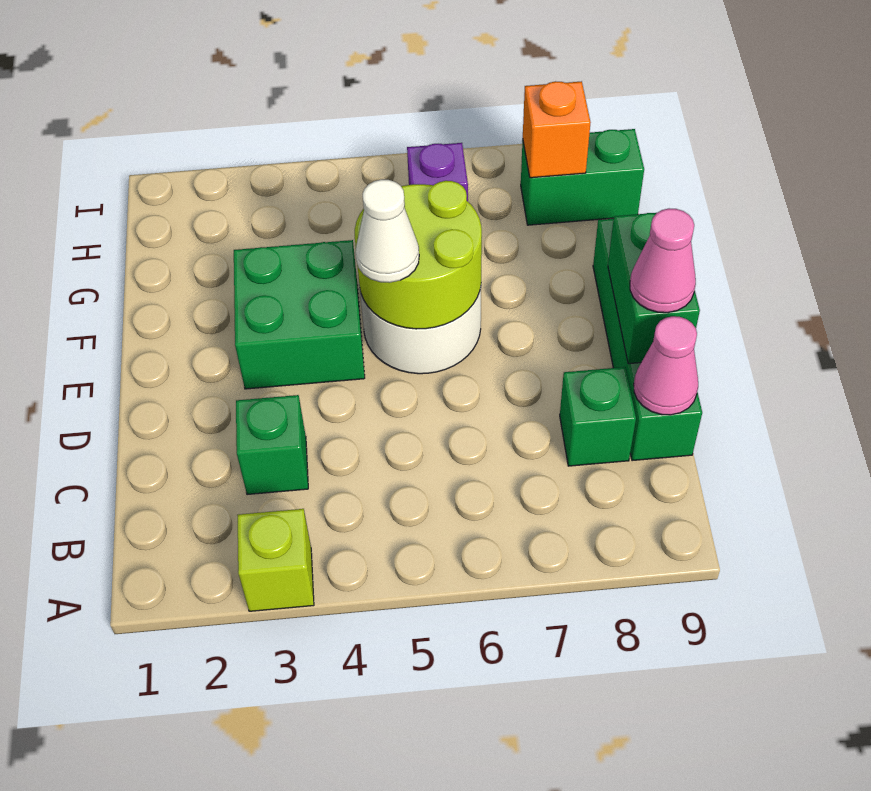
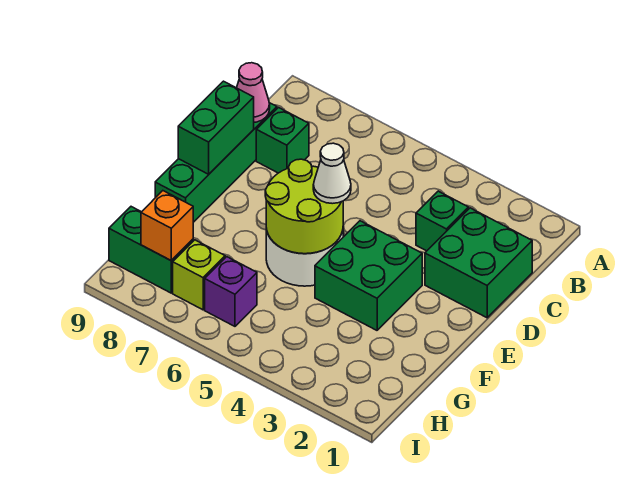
lime brick A3 level 1 -> lime brick H7 level 1
none -> green brick C1:D2 level 1
pink cone D9 level 3 -> none

